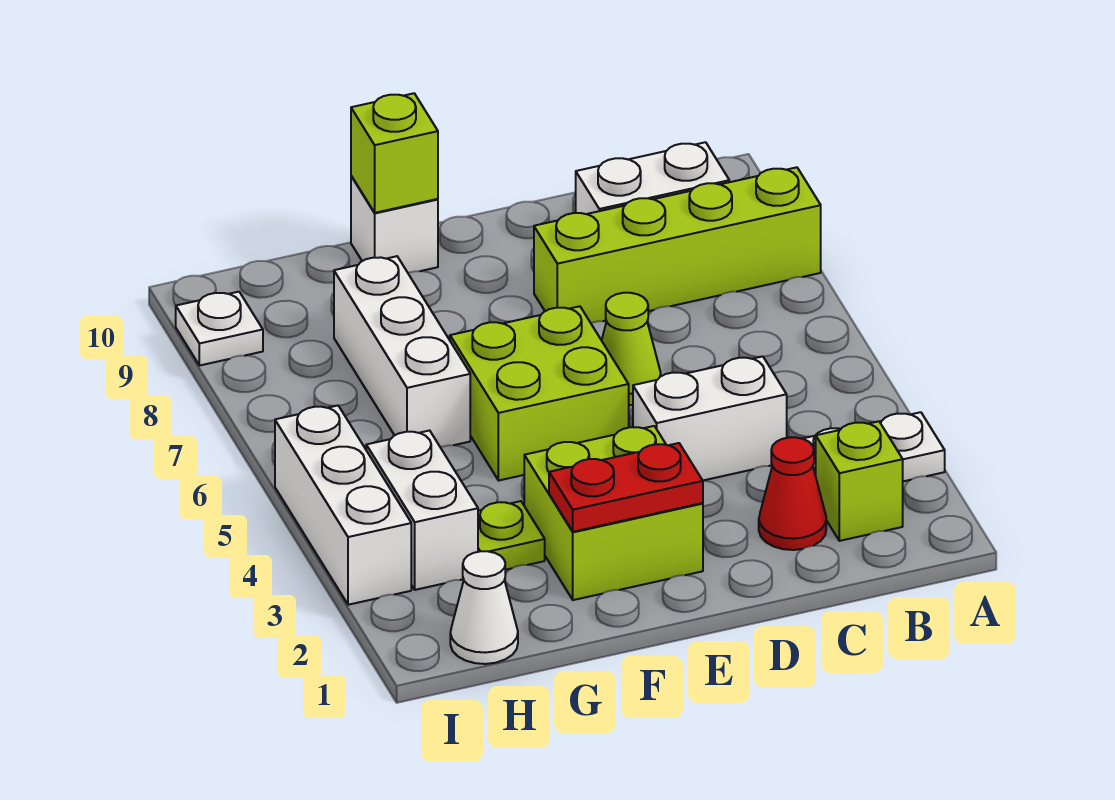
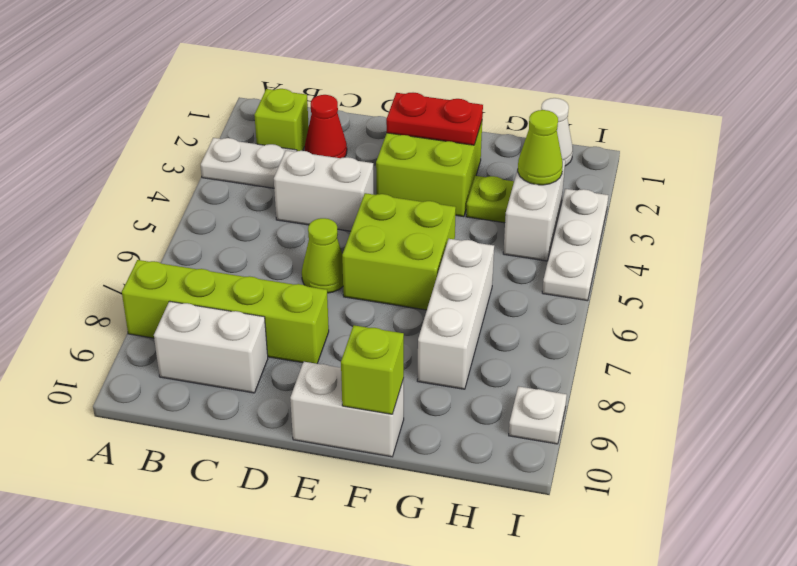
white brick F10 level 1 -> white brick E10:F10 level 1
none -> lime cone H3 level 2
white brick I3:I5 level 1 -> white plate I3:I5 level 1

